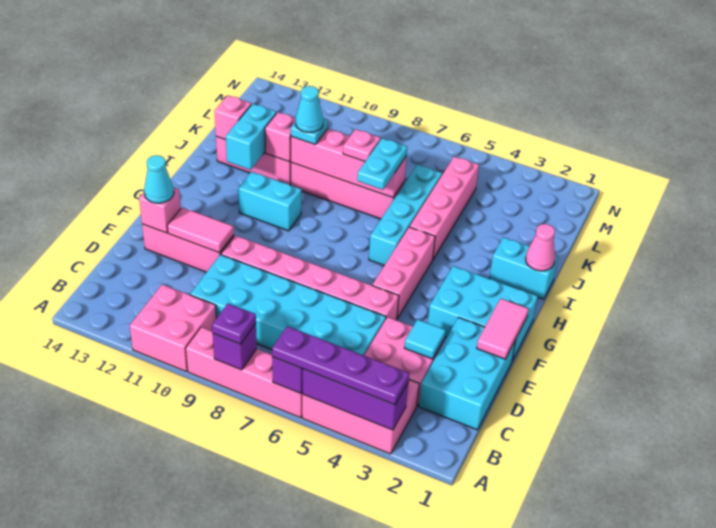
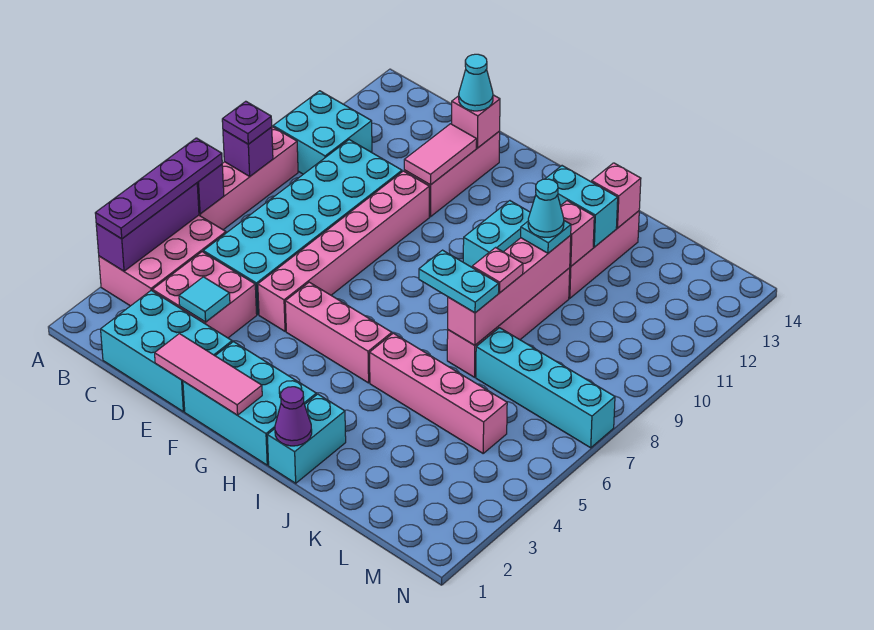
pink brick A10:B11 level 1 -> cyan brick A10:B11 level 1
pink tile E1:F1 level 2 -> pink tile E1:G1 level 2
cyan brick F1:G3 level 1 -> cyan brick F1:H2 level 1
cyan brick H6:K6 level 1 -> cyan brick K7:N7 level 1
pink cone I1 level 2 -> purple cone I1 level 2

